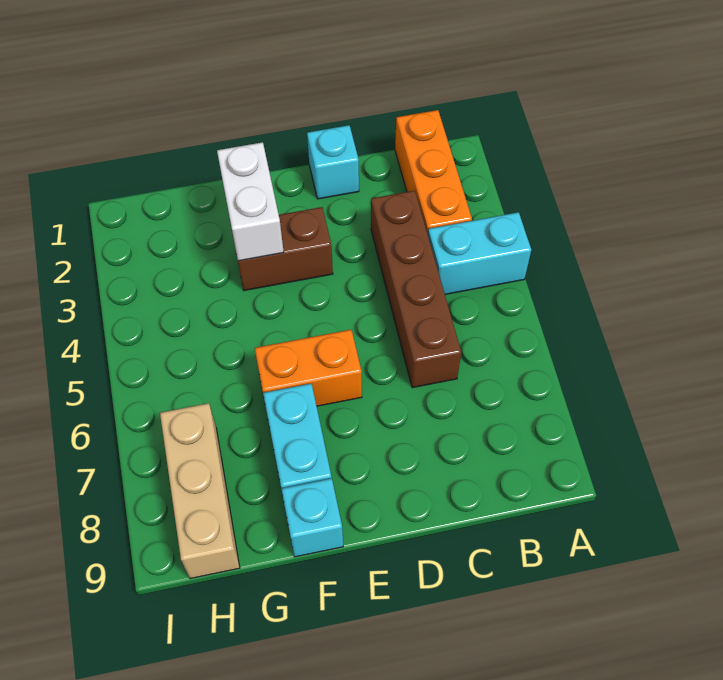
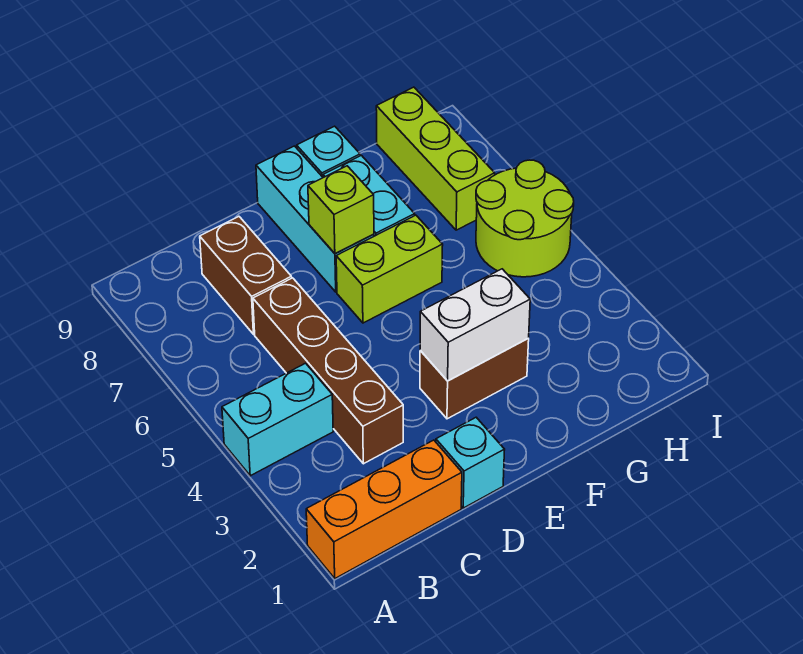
orange brick B1:B3 level 1 -> orange brick A1:C1 level 1
none -> brown brick C7:C8 level 1
orange brick E6:F6 level 1 -> lime brick E6:F6 level 1
none -> cyan brick E7:E9 level 1
none -> lime brick E7 level 2
white brick F2:F3 level 2 -> white brick E3:F3 level 2
none -> lime round brick H5:I6 level 1
tan brick H7:H9 level 1 -> lime brick H7:H9 level 1

